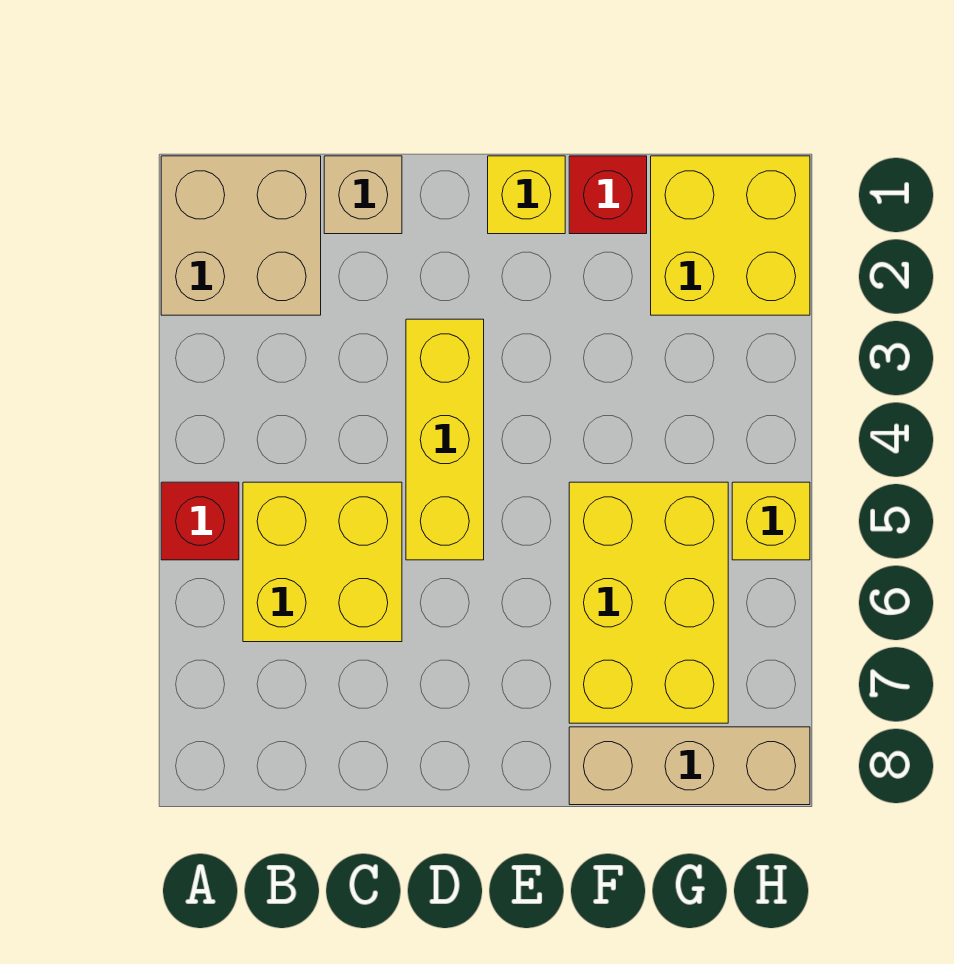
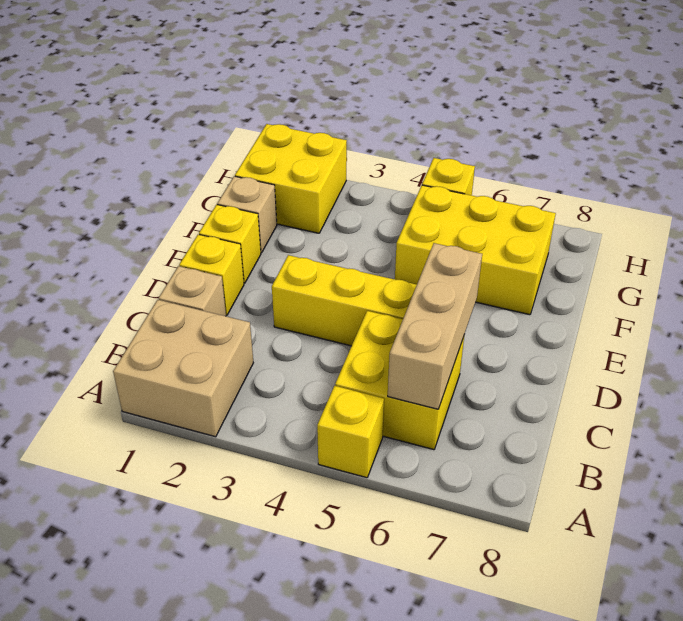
red brick A5 level 1 -> yellow brick A5 level 1
none -> yellow brick D1 level 1
red brick F1 level 1 -> tan brick F1 level 1
tan brick F8:H8 level 1 -> tan brick B6:D6 level 2

